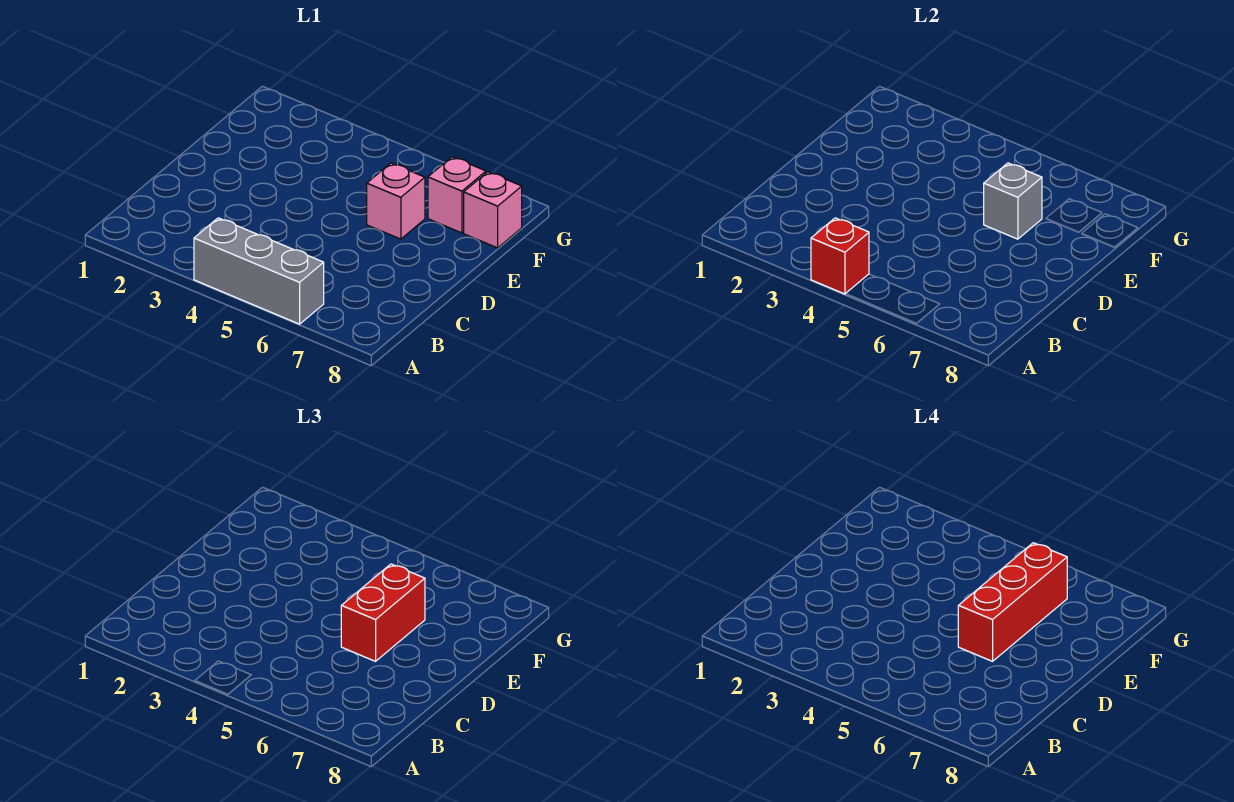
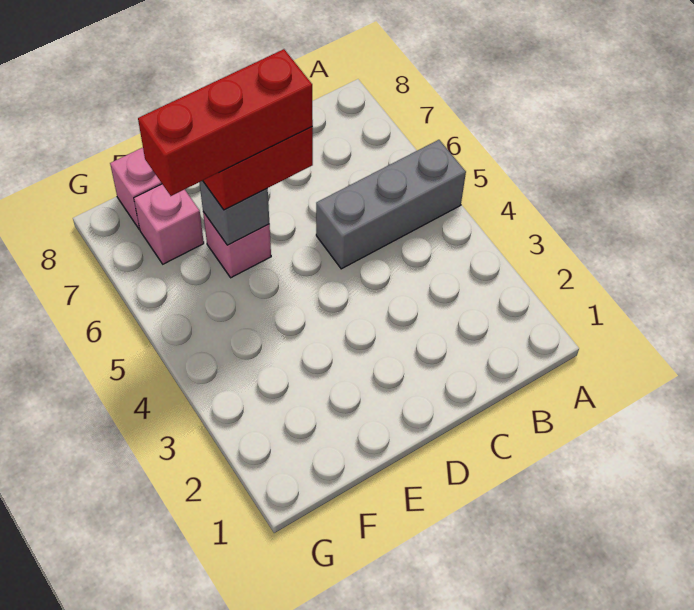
grey brick A4:A6 level 1 -> grey brick A5:C5 level 1
red brick A4 level 2 -> none

